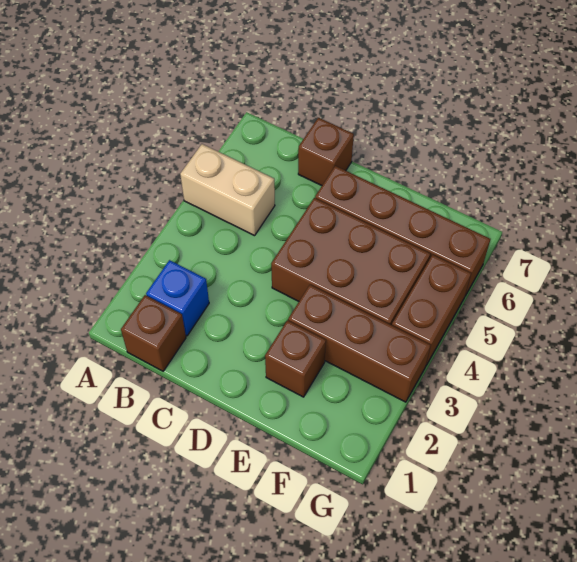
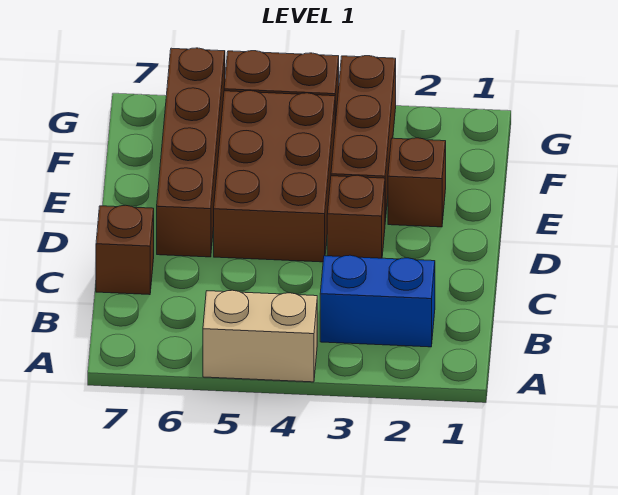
tan brick A5:B5 level 1 -> tan brick A4:A5 level 1
brown brick B1 level 1 -> brown brick D3 level 1
blue brick B2 level 1 -> blue brick B2:B3 level 1

